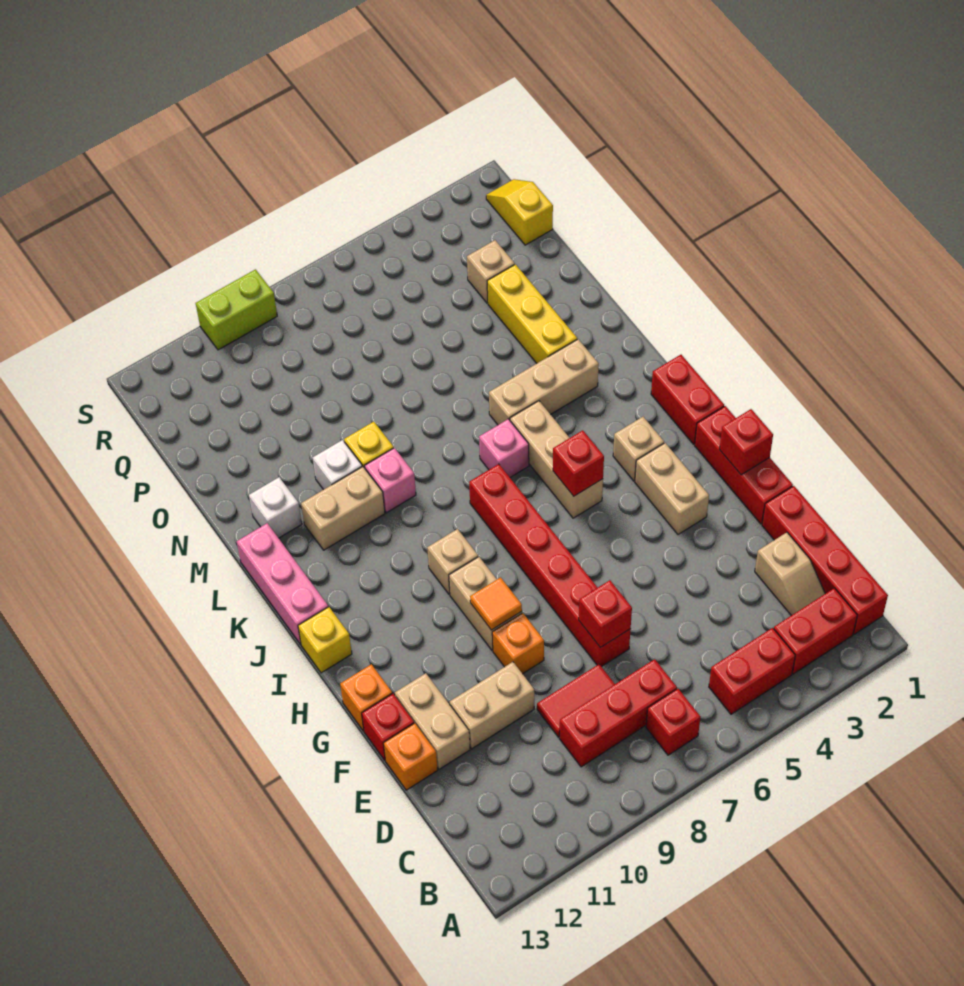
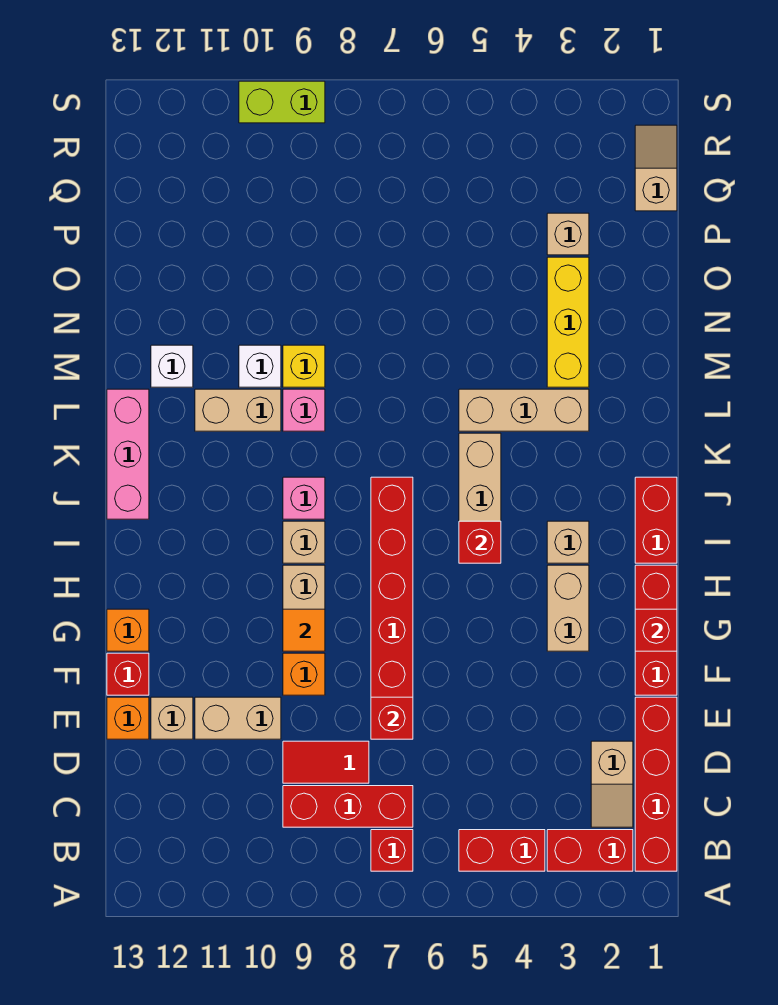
tan brick E12:F12 level 1 -> tan brick E12 level 1
yellow brick I13 level 1 -> none
pink brick K6 level 1 -> pink brick J9 level 1
yellow slope Q1:R1 level 1 top Q -> tan slope Q1:R1 level 1 top Q

